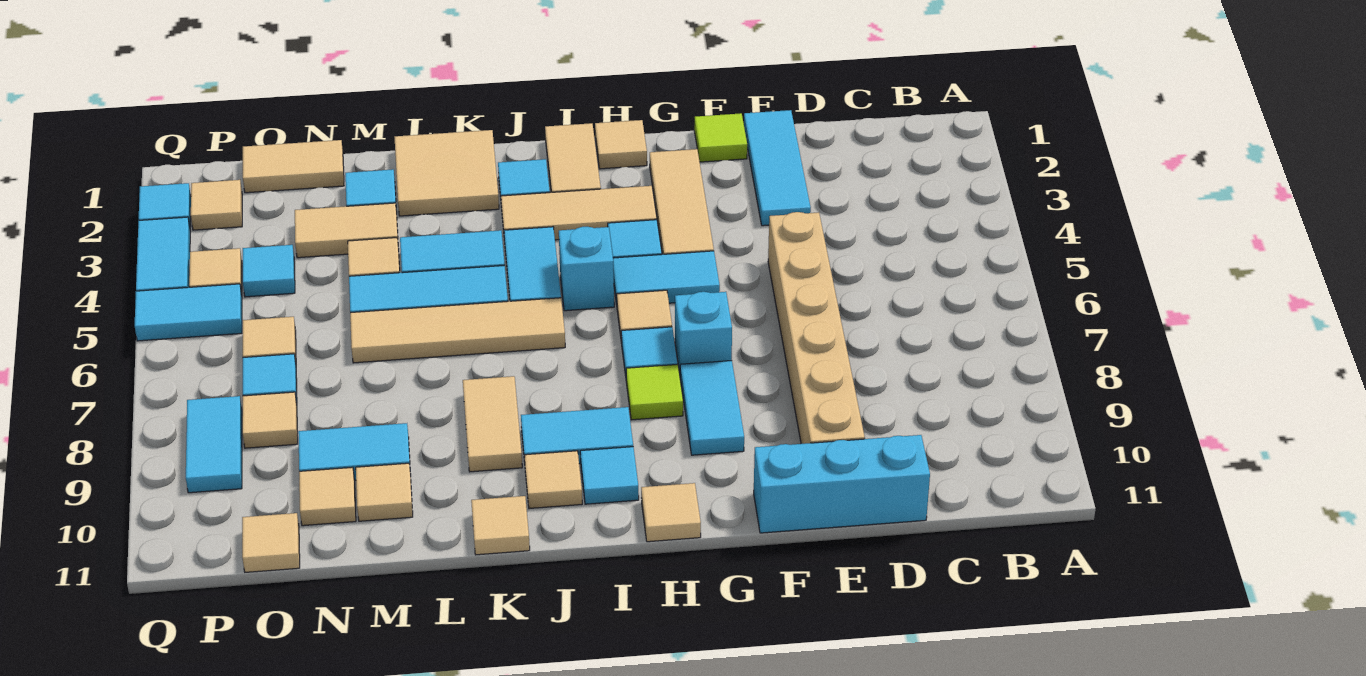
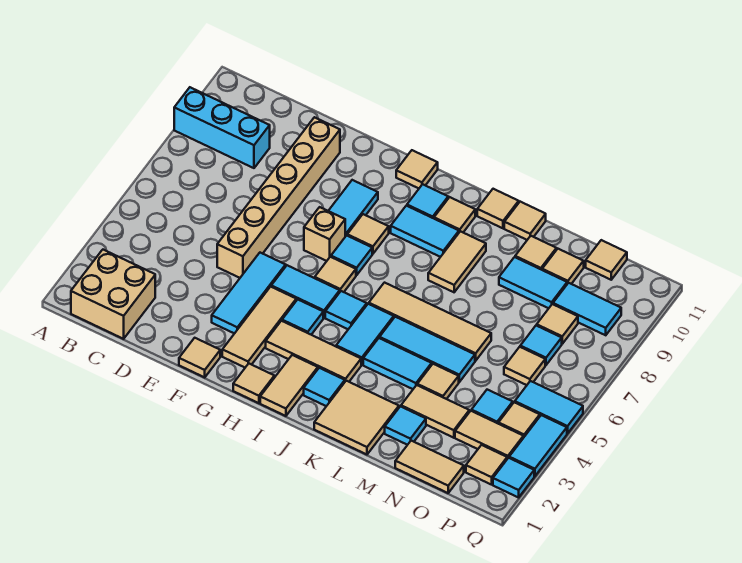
none -> tan brick B1:C2 level 1
cyan brick D11:F11 level 1 -> cyan brick A9:C9 level 1
cyan tile E1:E3 level 1 -> cyan tile F3:F5 level 1
lime tile F1 level 1 -> tan tile F1 level 1
cyan brick G7 level 1 -> tan brick G7 level 1
lime tile H8 level 1 -> tan tile H8 level 1
cyan brick I5 level 1 -> cyan tile I5 level 1
none -> tan tile L11 level 1
none -> tan tile O3:P3 level 1
cyan tile P8:P9 level 1 -> cyan tile O9:P9 level 1

